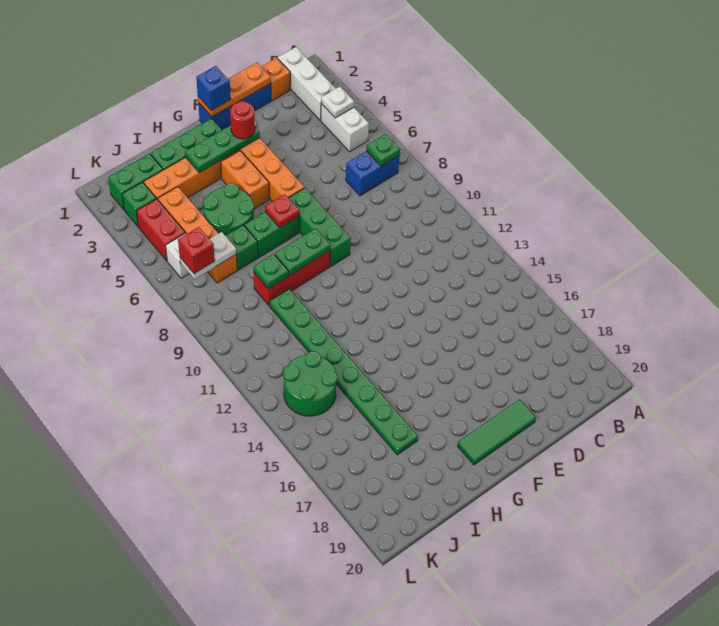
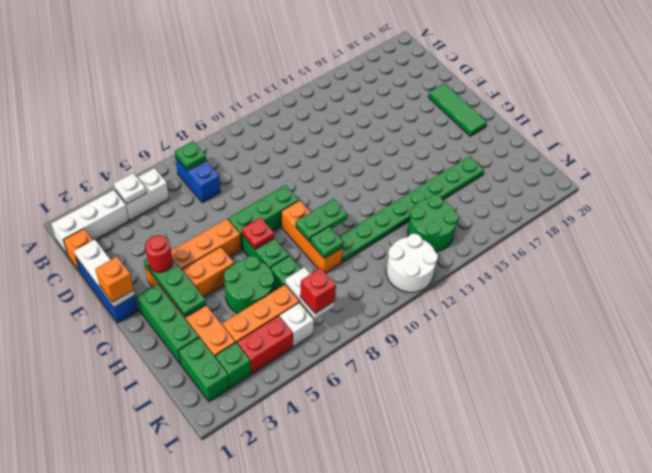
orange plate D1:F1 level 2 -> white plate D1:F1 level 2
blue brick F1 level 3 -> orange brick F1 level 3
red brick G9:I9 level 1 -> orange brick G9:I9 level 1
green plate G9:H9 level 2 -> green plate H9:H10 level 2
none -> white round brick K11:L12 level 1

